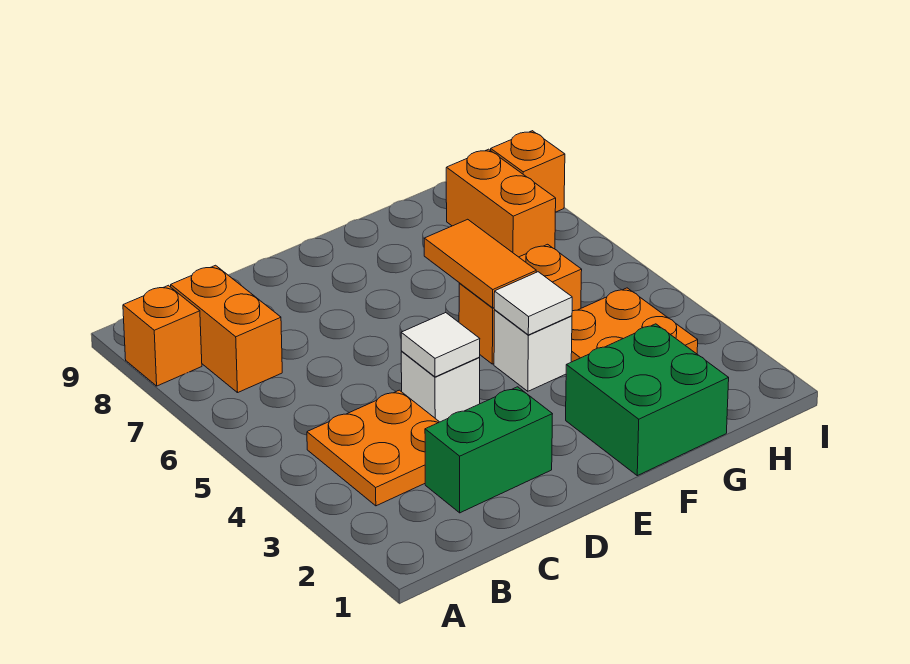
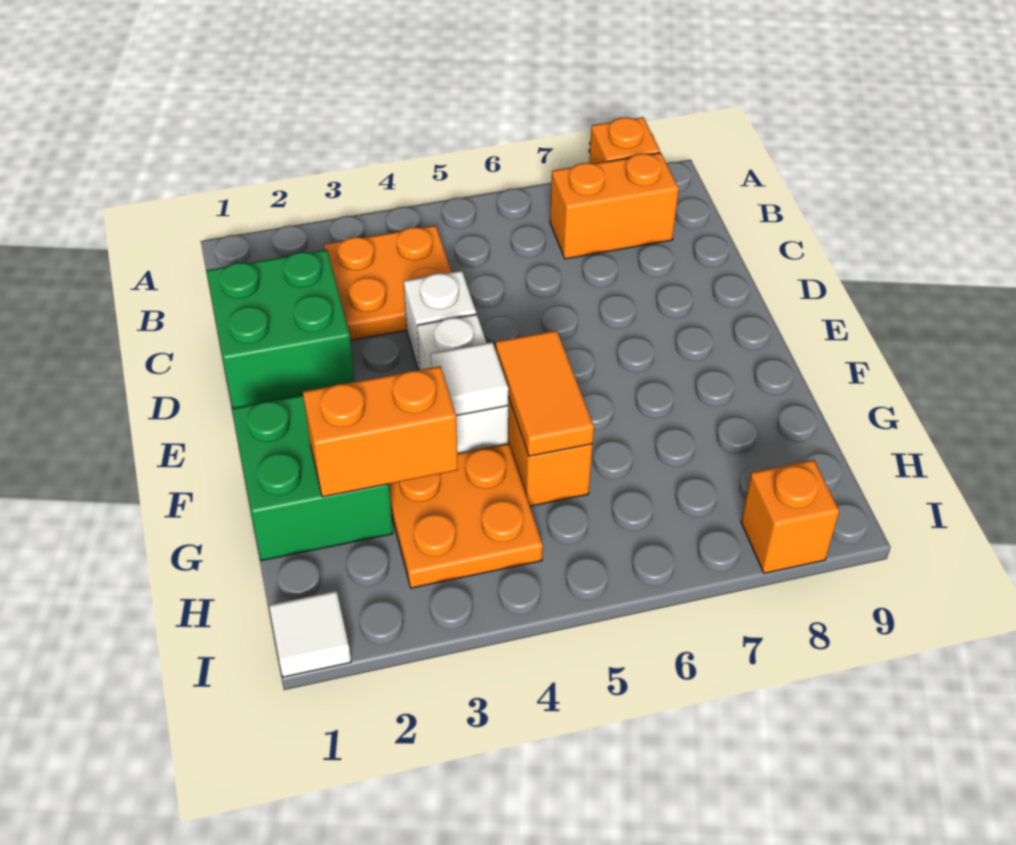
green brick C2:D2 level 1 -> green brick C1:D2 level 1
white tile D4 level 2 -> white tile I1 level 1
white brick F4 level 1 -> white brick E4:F4 level 1
orange tile F5:F6 level 2 -> orange tile F5:G5 level 2
orange brick H7:H8 level 1 -> orange brick G2:G3 level 2

